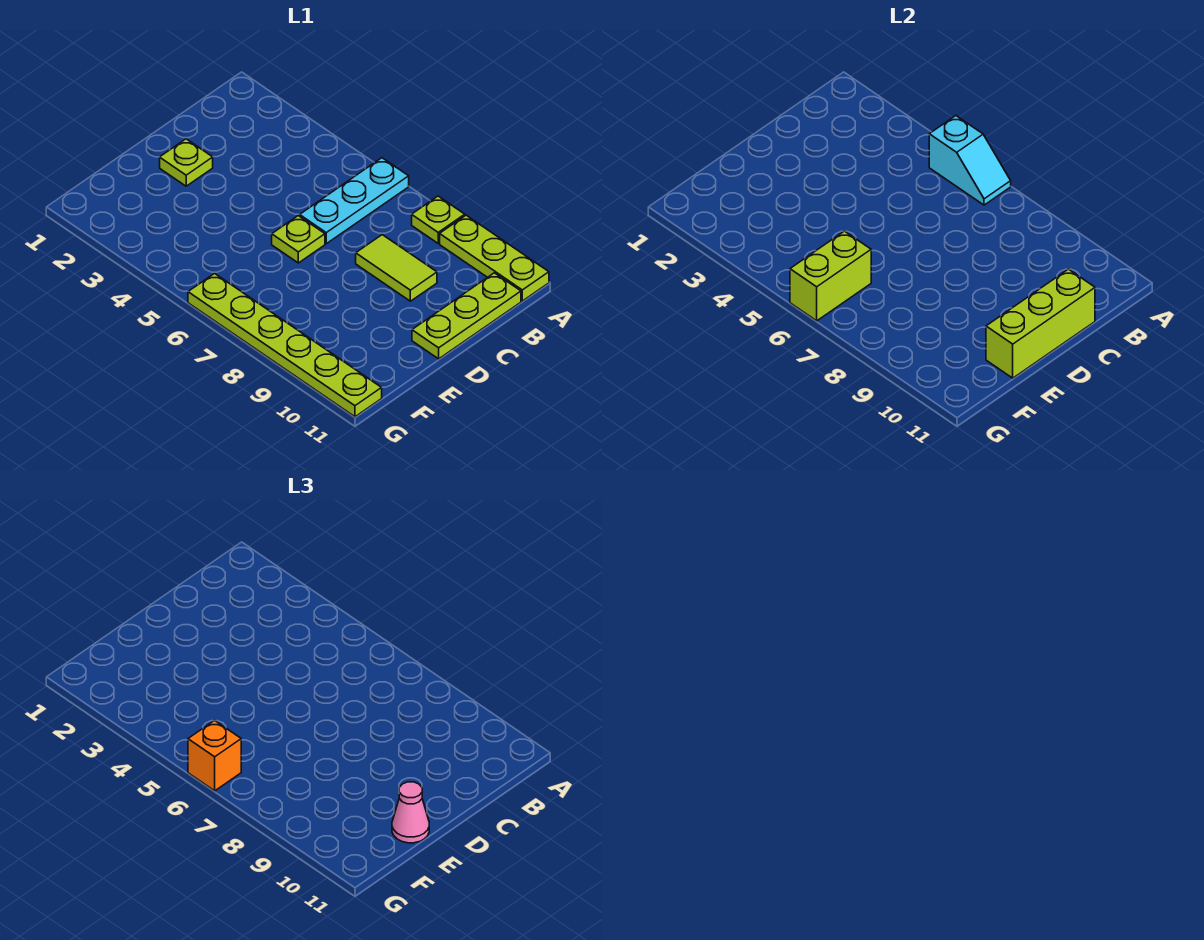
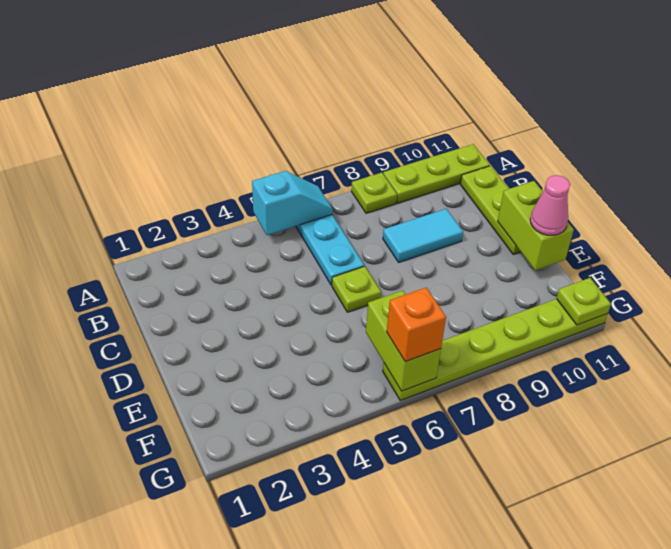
lime tile C8:C9 level 1 -> cyan tile C8:C9 level 1
lime brick C11:E11 level 2 -> lime brick D11:E11 level 2
lime plate D2 level 1 -> lime plate G11 level 2

